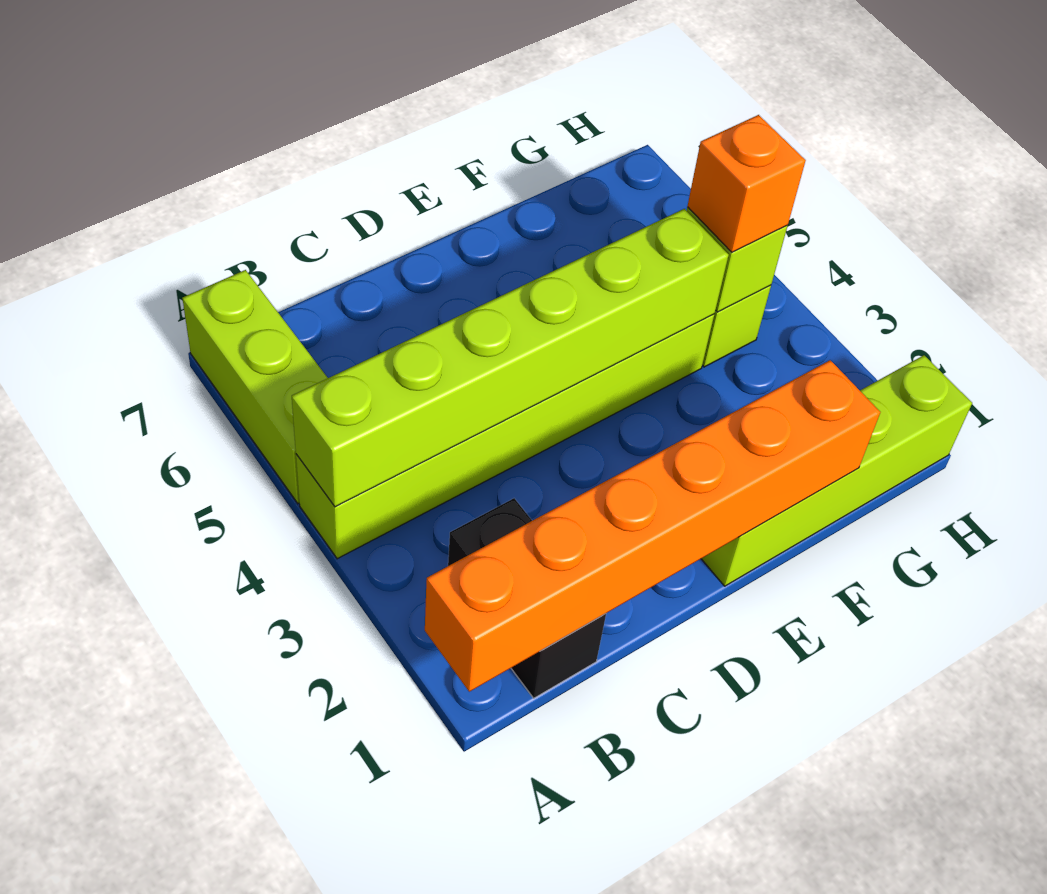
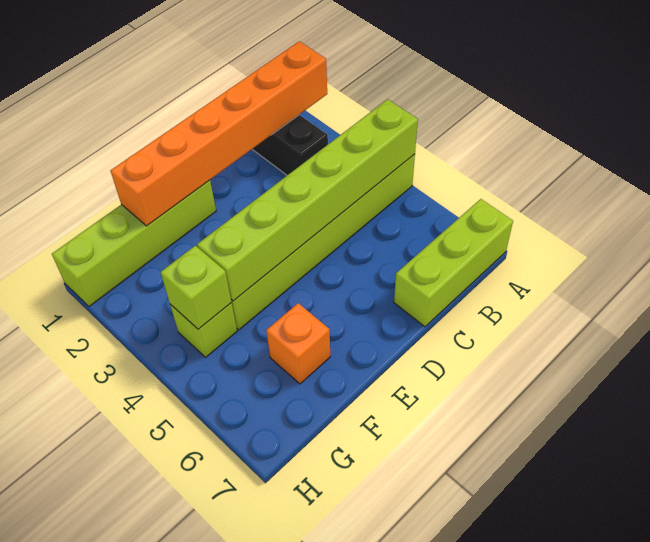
lime brick A5:A7 level 1 -> lime brick A7:C7 level 1
orange brick G4 level 3 -> orange brick F6 level 1

